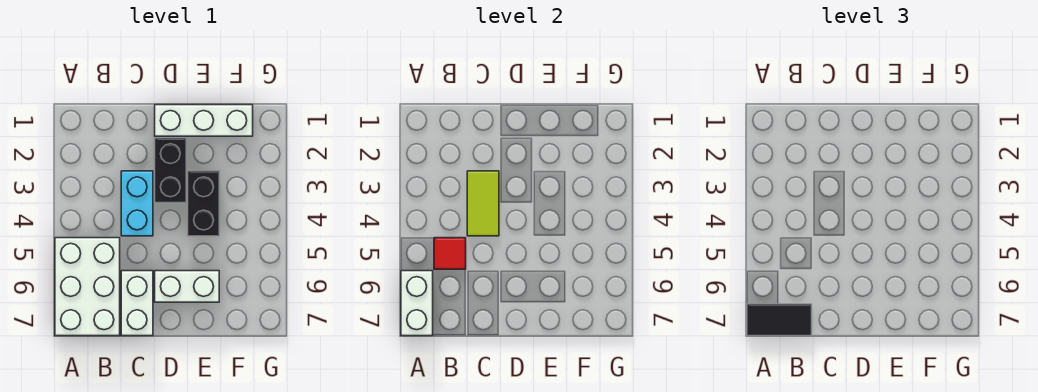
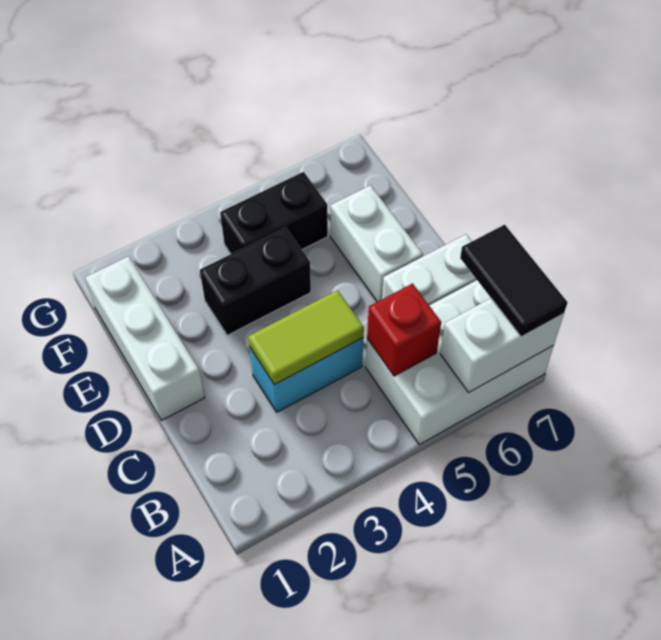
red tile B5 level 2 -> red brick B5 level 2
black brick D2:D3 level 1 -> black brick F4:F5 level 1

